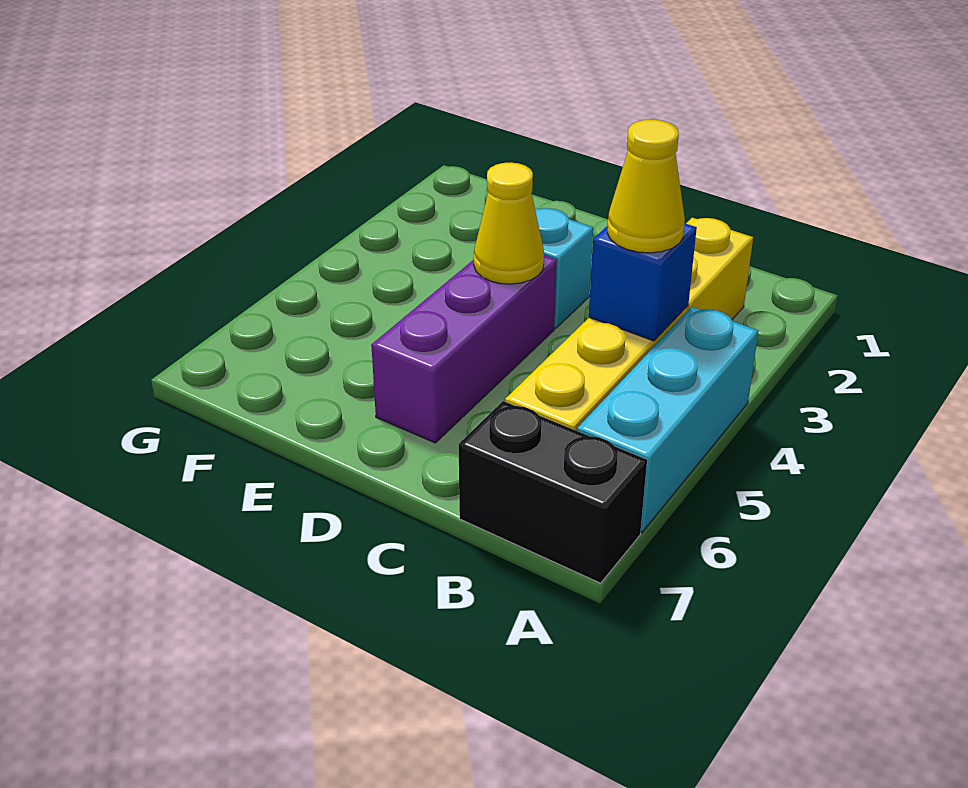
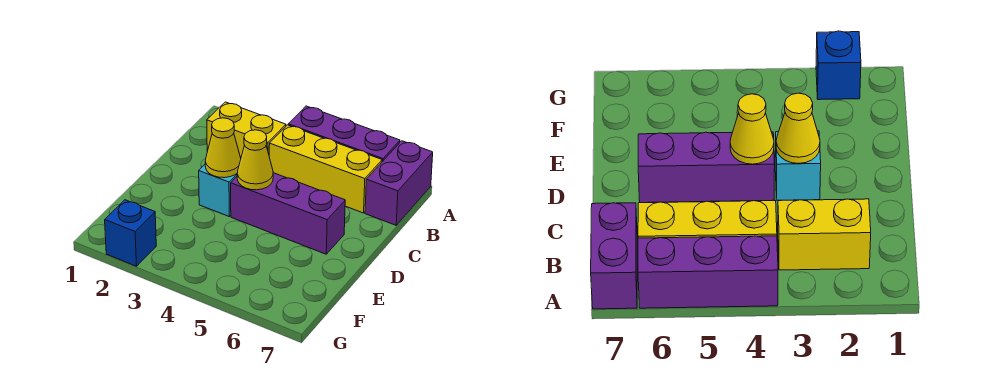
cyan brick A4:A6 level 1 -> purple brick A4:A6 level 1
black brick A7:B7 level 1 -> purple brick A7:B7 level 1
blue brick B4 level 2 -> blue brick G2 level 1
yellow cone B4 level 3 -> yellow cone D3 level 2

